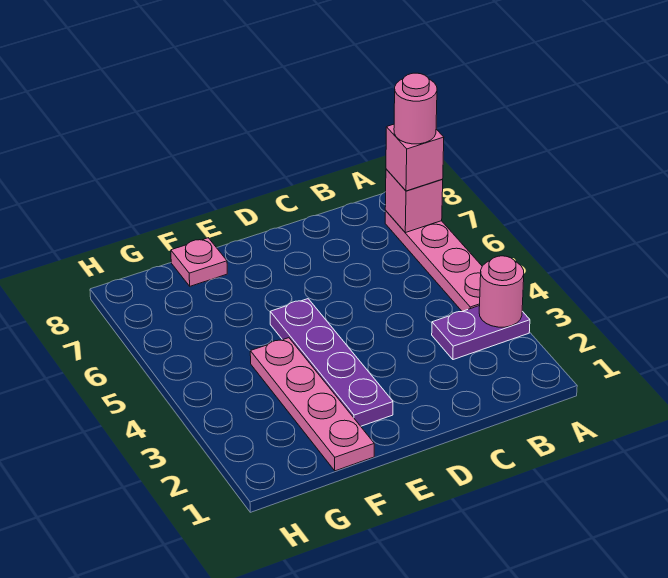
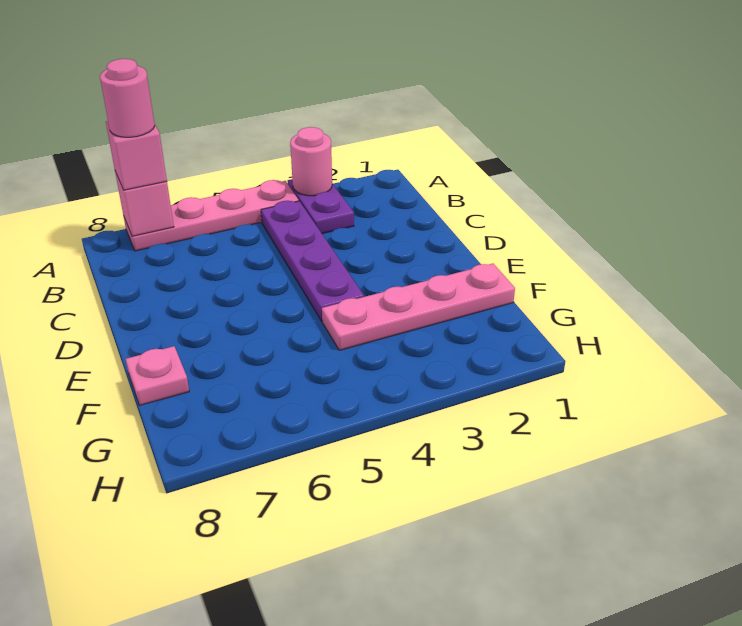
purple plate E2:E5 level 1 -> purple plate B4:E4 level 1

